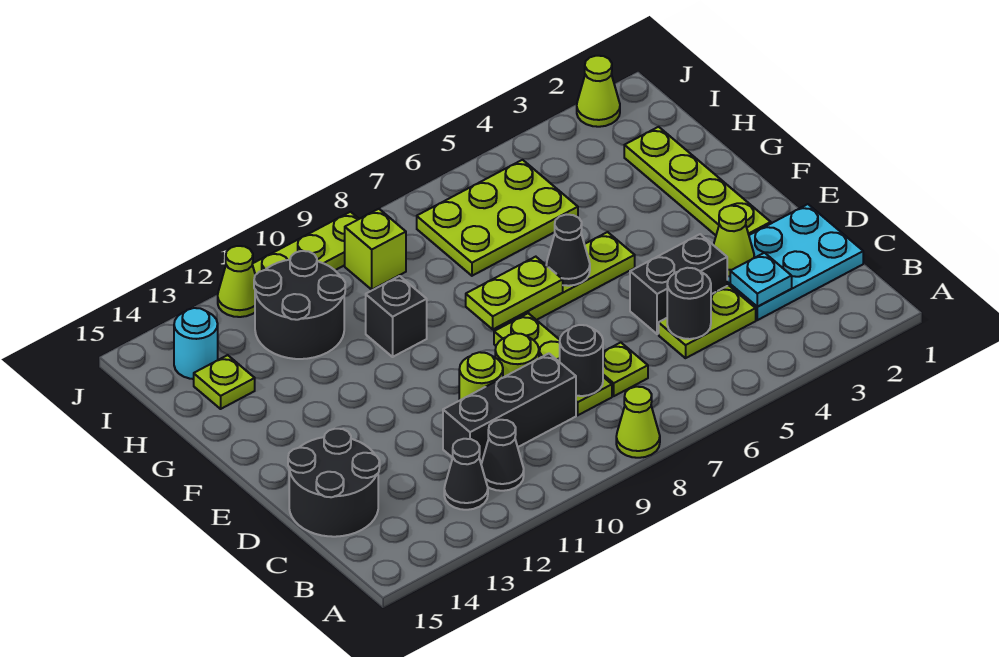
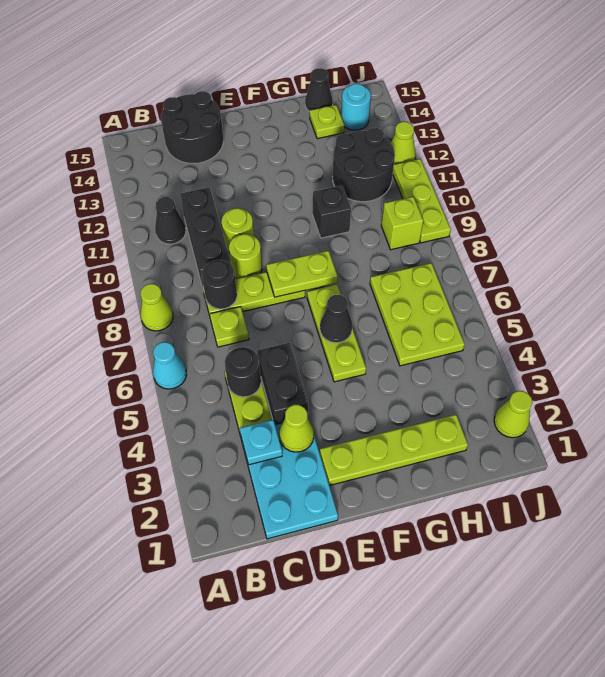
none -> cyan cone A6 level 1
black cone B12 level 1 -> black cone H15 level 1
lime plate F7:F8 level 2 -> lime plate E8:F8 level 2

